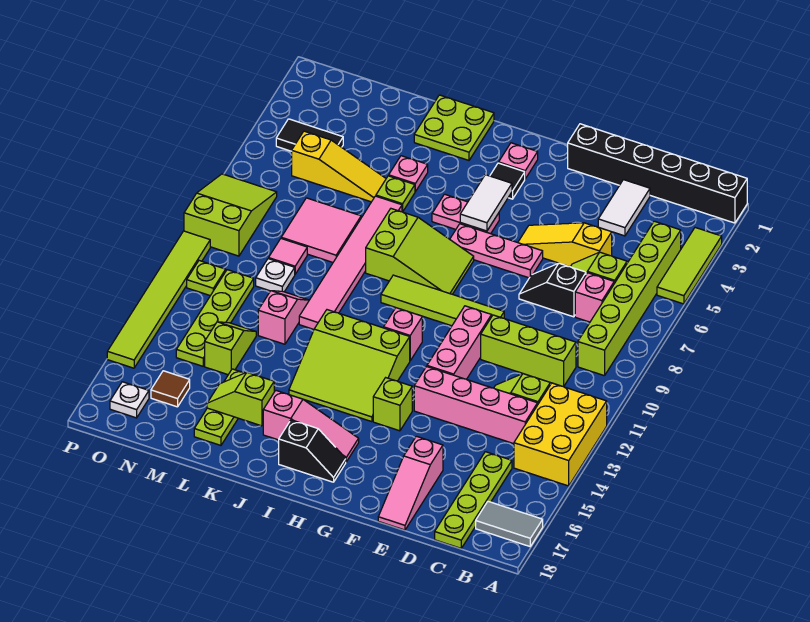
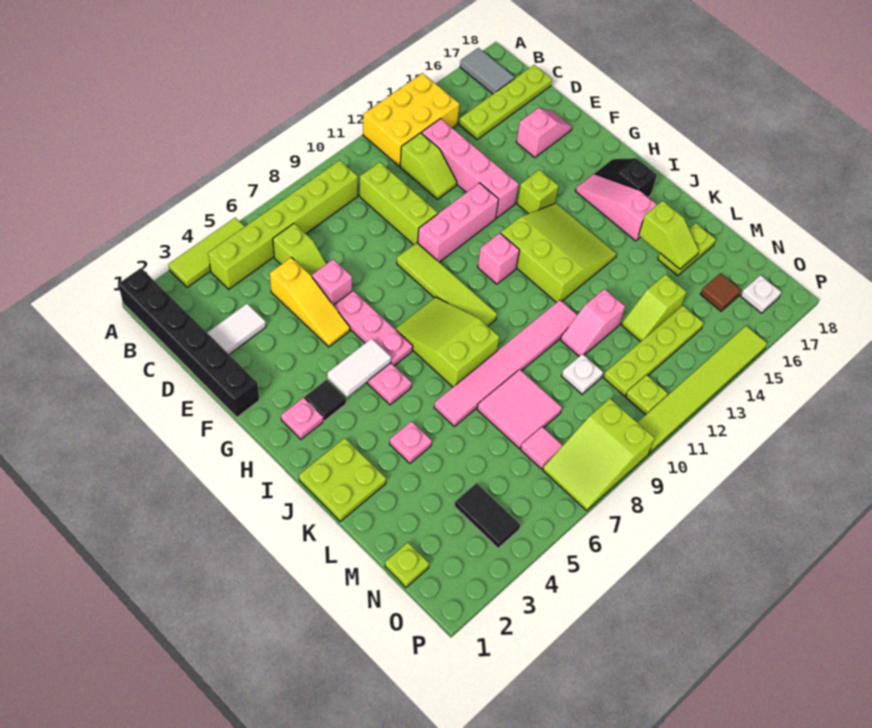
pink brick C7 level 1 -> pink brick E6 level 1
black slope D7:E7 level 1 top D -> none
pink slope E16:E18 level 1 top 16 -> pink slope E16:E17 level 1 top 16
lime plate K5 level 1 -> lime plate N1 level 1
yellow slope L5:N5 level 1 top N -> none
lime plate L15:L17 level 1 -> lime plate L16:L17 level 1
pink tile M9 level 1 -> pink tile N7 level 1

